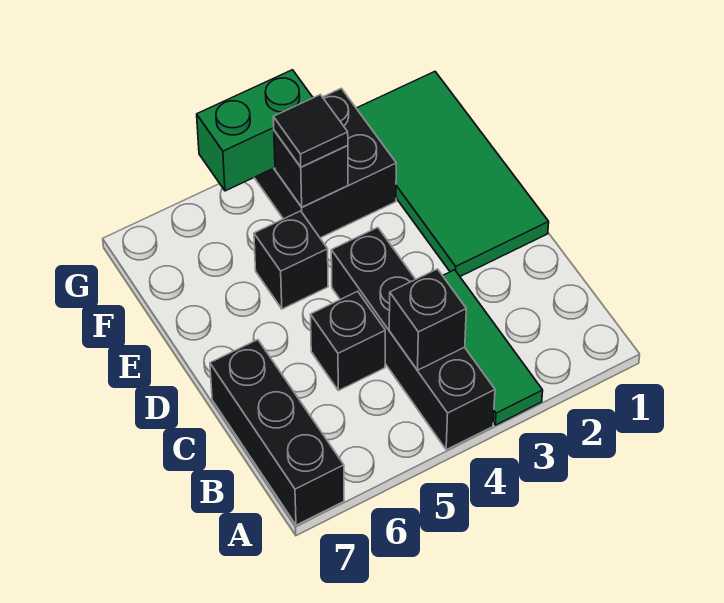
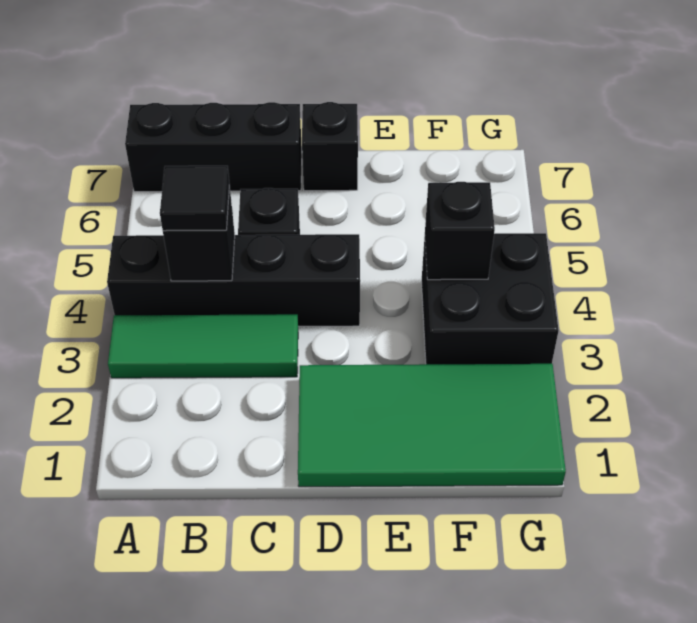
black brick E5 level 1 -> black brick D7 level 1
black tile F4 level 3 -> black tile B4 level 3
green brick G4:G5 level 2 -> none

